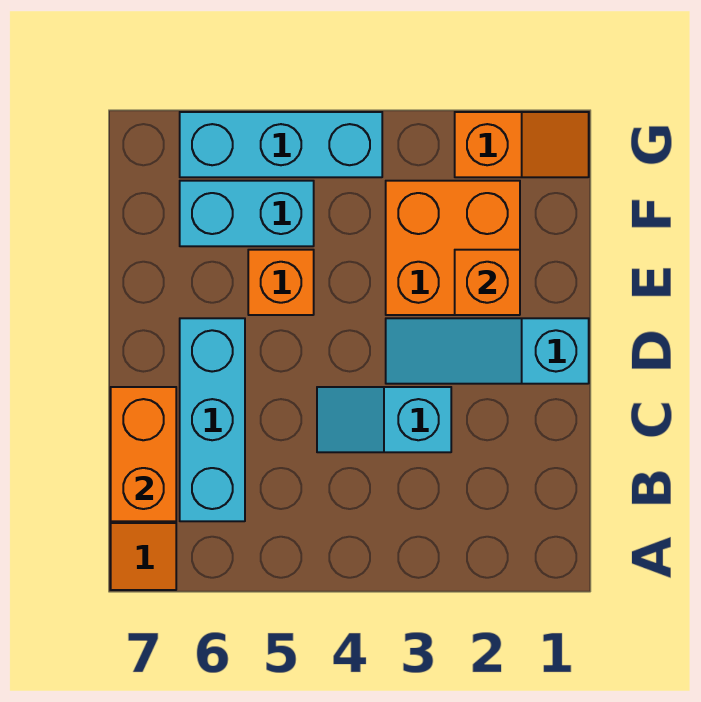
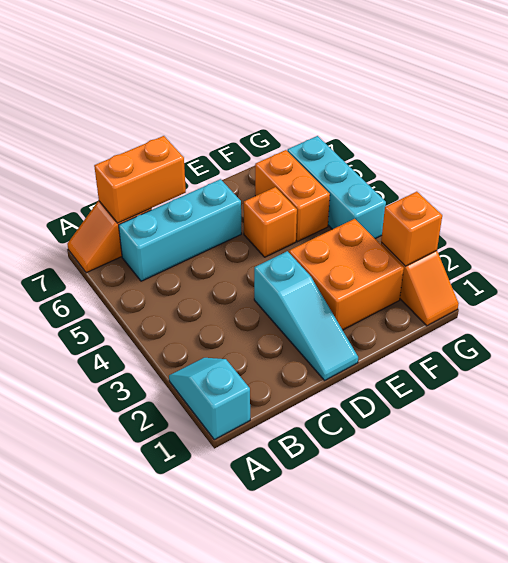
cyan slope C3:C4 level 1 top 3 -> cyan slope A1:A2 level 1 top 1
cyan slope D1:D3 level 1 top 1 -> cyan slope D1:D3 level 1 top 3
orange brick E2 level 2 -> orange brick G2 level 2
cyan brick F5:F6 level 1 -> orange brick F5:F6 level 1

